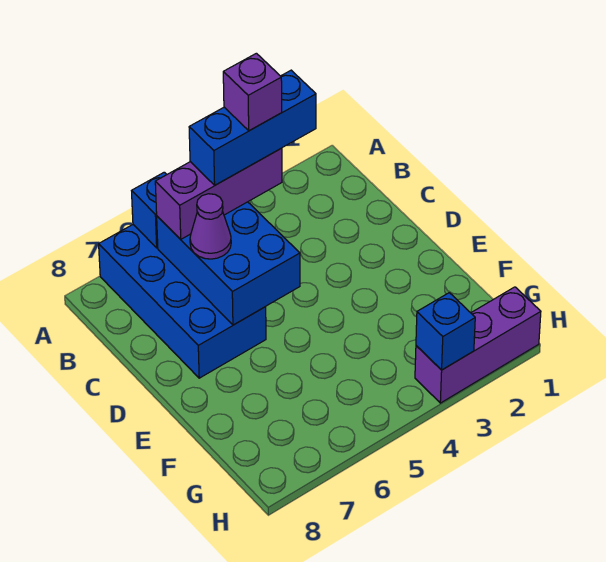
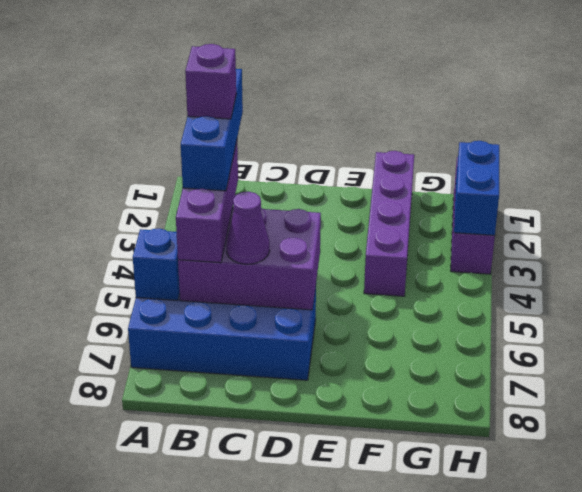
blue brick B5:D6 level 2 -> purple brick B5:D6 level 2
none -> purple brick F1:F4 level 1
blue brick H3 level 2 -> blue brick H2:H3 level 2

